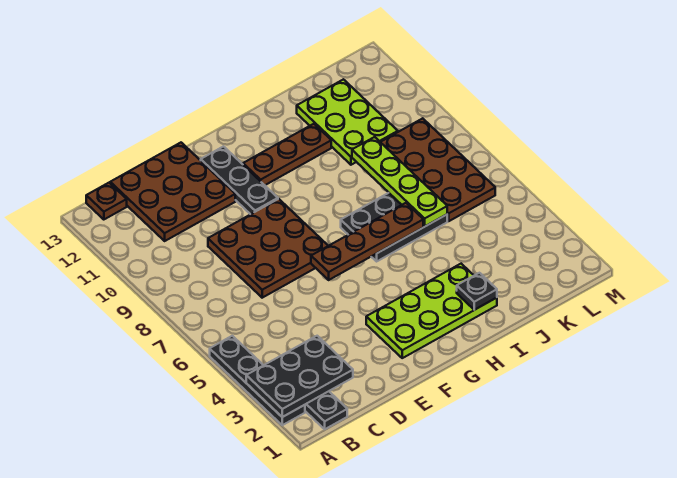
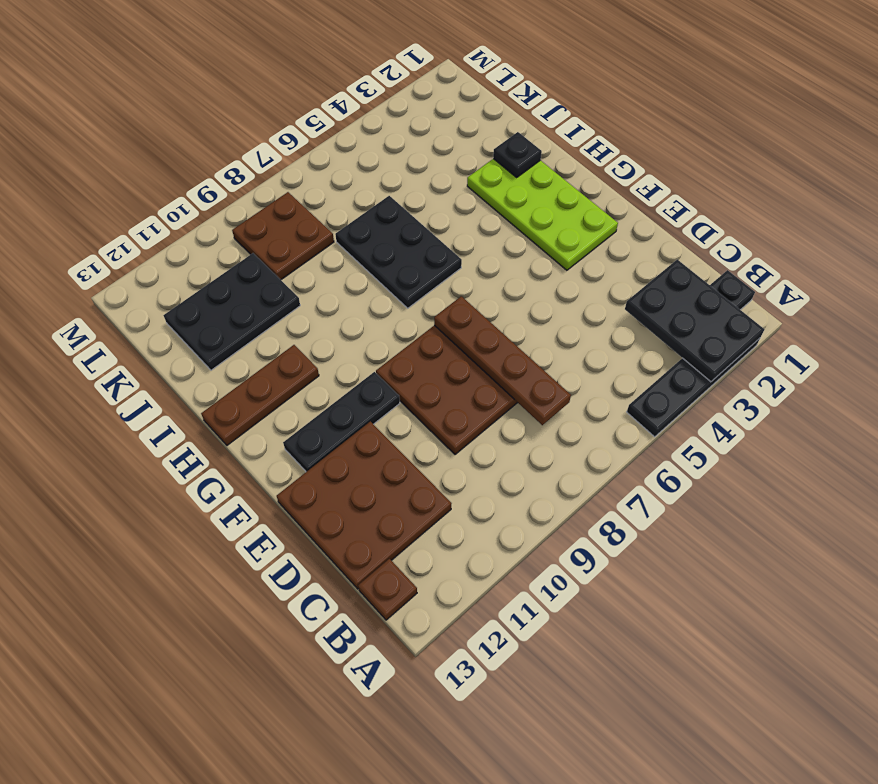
brown plate F6:I6 level 2 -> brown plate C7:F7 level 2
brown plate G11:I11 level 1 -> brown plate H11:H13 level 1
lime plate J6:J9 level 2 -> none
lime plate J10:K12 level 1 -> black plate J10:K12 level 1
brown plate K6:L9 level 1 -> brown plate K8:L9 level 1

